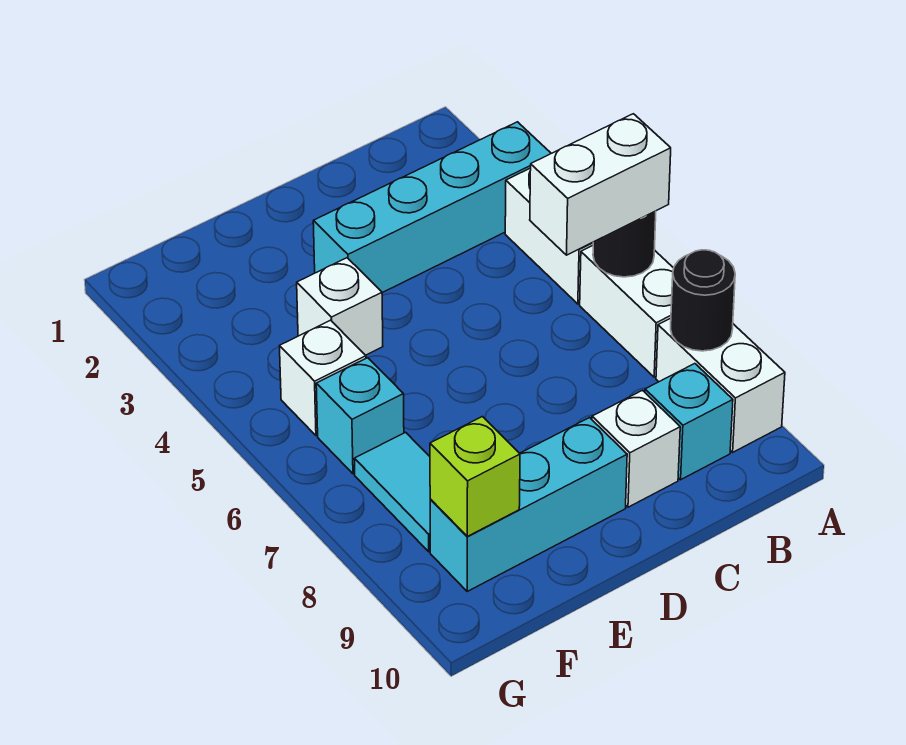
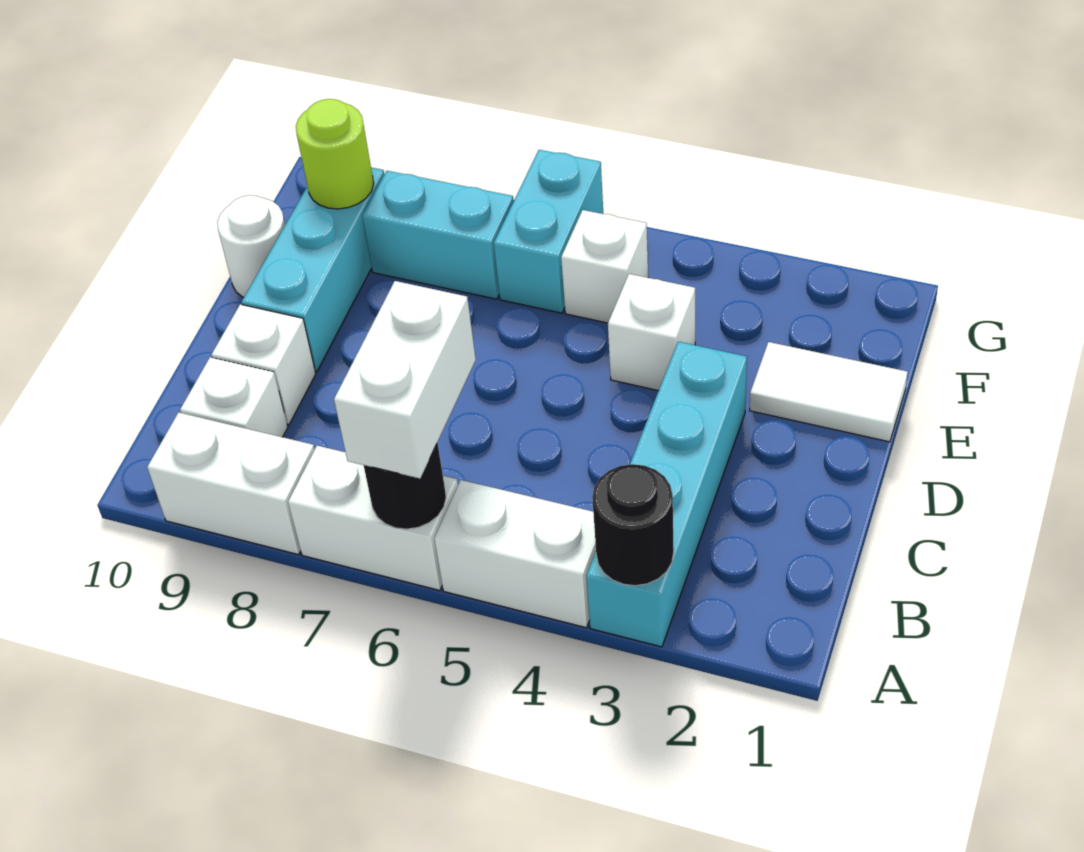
black round brick A8 level 2 -> black round brick A3 level 2
cyan brick B9 level 1 -> white brick B9 level 1
none -> white tile E1:E2 level 1
none -> white round brick E10 level 1
cyan brick F6 level 1 -> cyan brick F6:G6 level 1
cyan tile F7:F8 level 1 -> cyan brick F7:F8 level 1
lime brick F9 level 2 -> lime round brick F9 level 2

